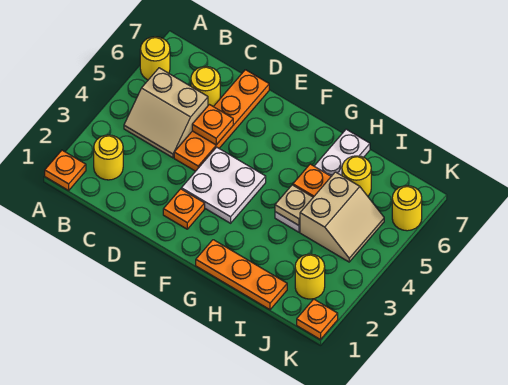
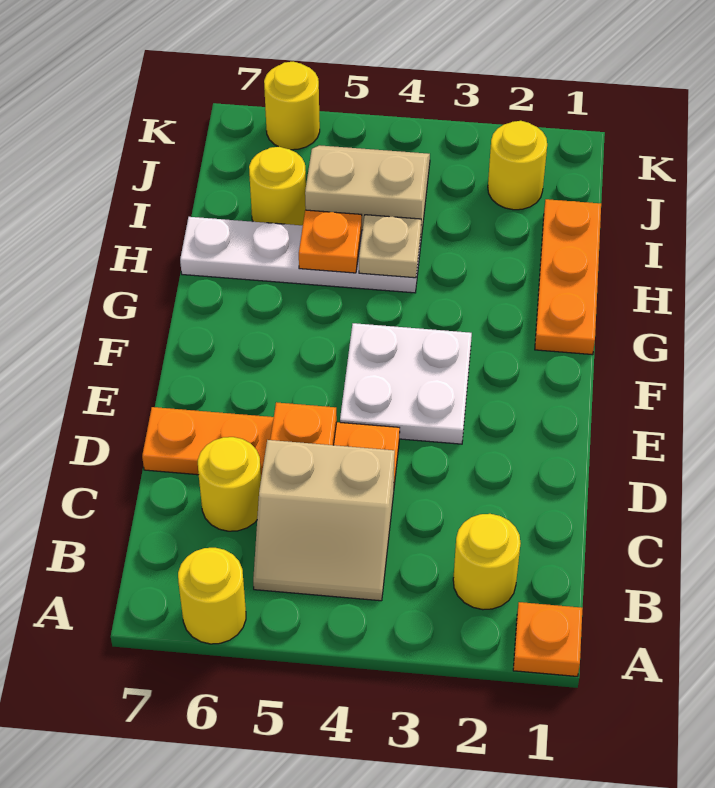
tan slope B4:C5 level 1 top 5 -> tan slope B4:C5 level 1 top C
orange plate E2 level 1 -> none
orange plate K1 level 1 -> none

